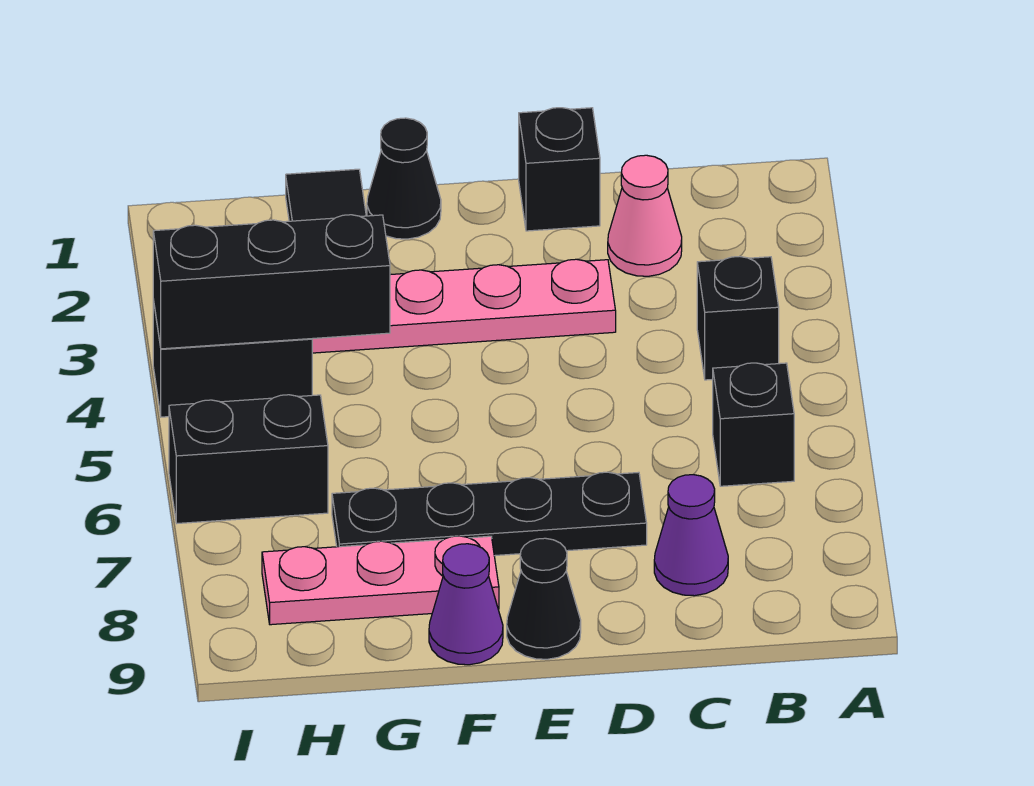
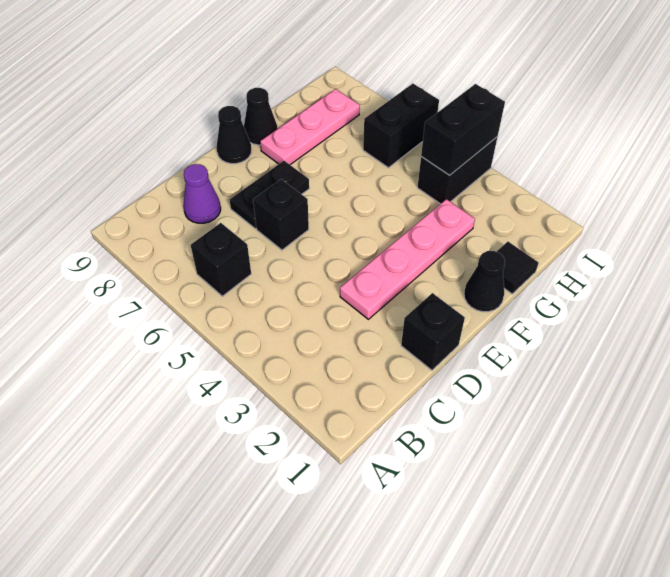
black brick B4 level 1 -> black brick D6 level 1
pink cone C2 level 1 -> none
black plate D7:G7 level 1 -> black plate D7:E7 level 1
purple cone F9 level 1 -> black cone F9 level 1
black brick G4:I4 level 2 -> black brick H4:I4 level 2

